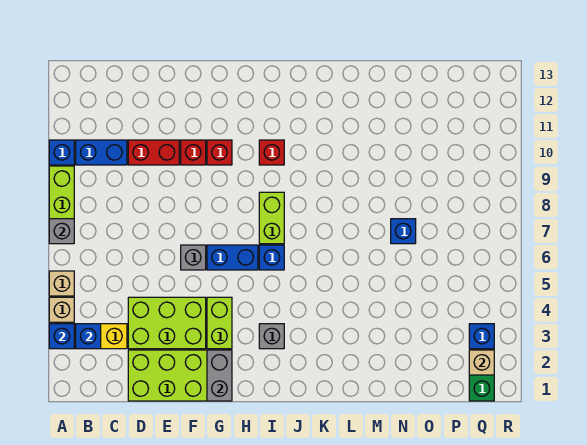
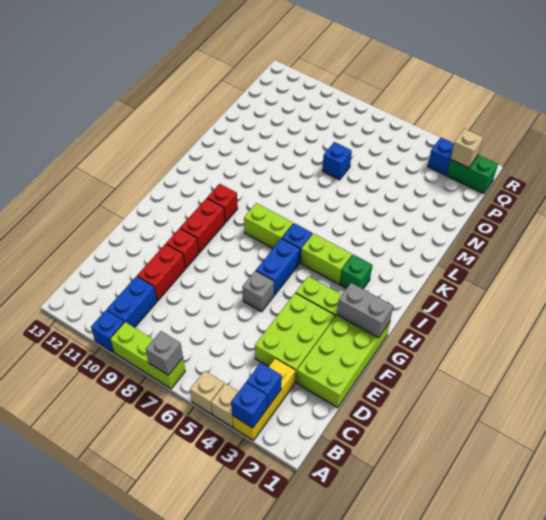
red brick G10 level 1 -> red brick G10:H10 level 1
grey brick I3 level 1 -> green brick I3 level 1
none -> lime brick I4:I5 level 1

